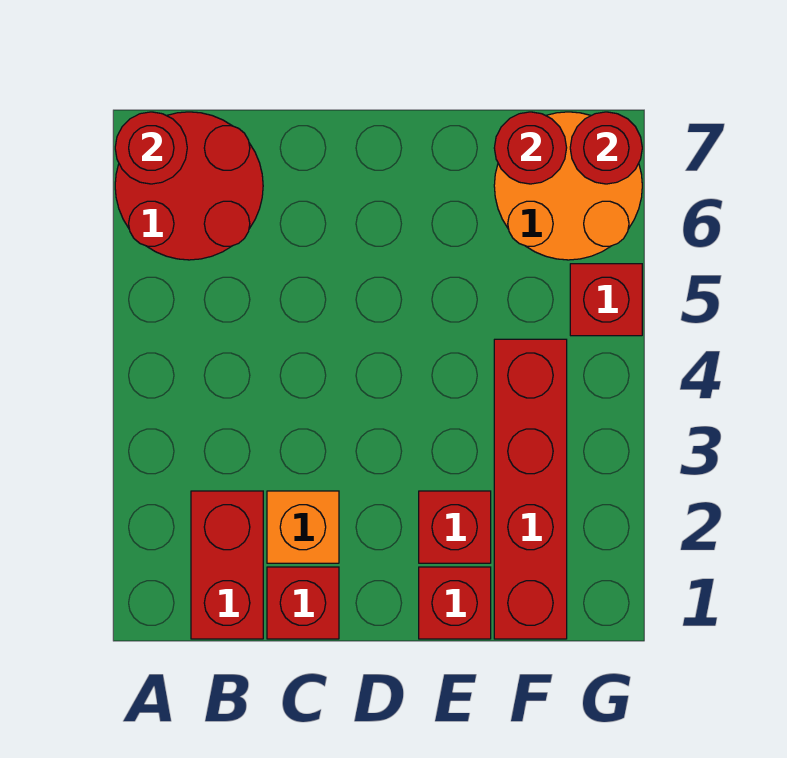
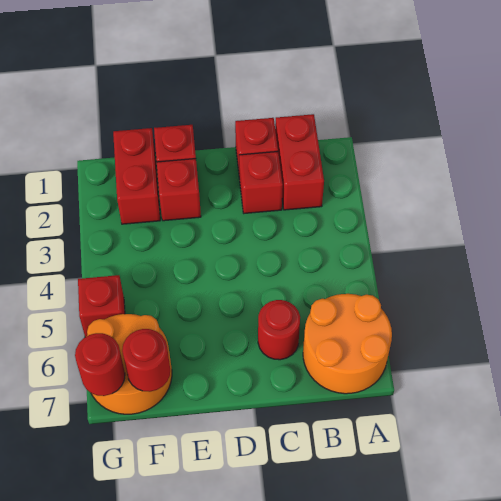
red round brick A6:B7 level 1 -> orange round brick A6:B7 level 1
red round brick A7 level 2 -> red round brick C6 level 1
orange brick C2 level 1 -> red brick C2 level 1
red brick F1:F4 level 1 -> red brick F1:F2 level 1

